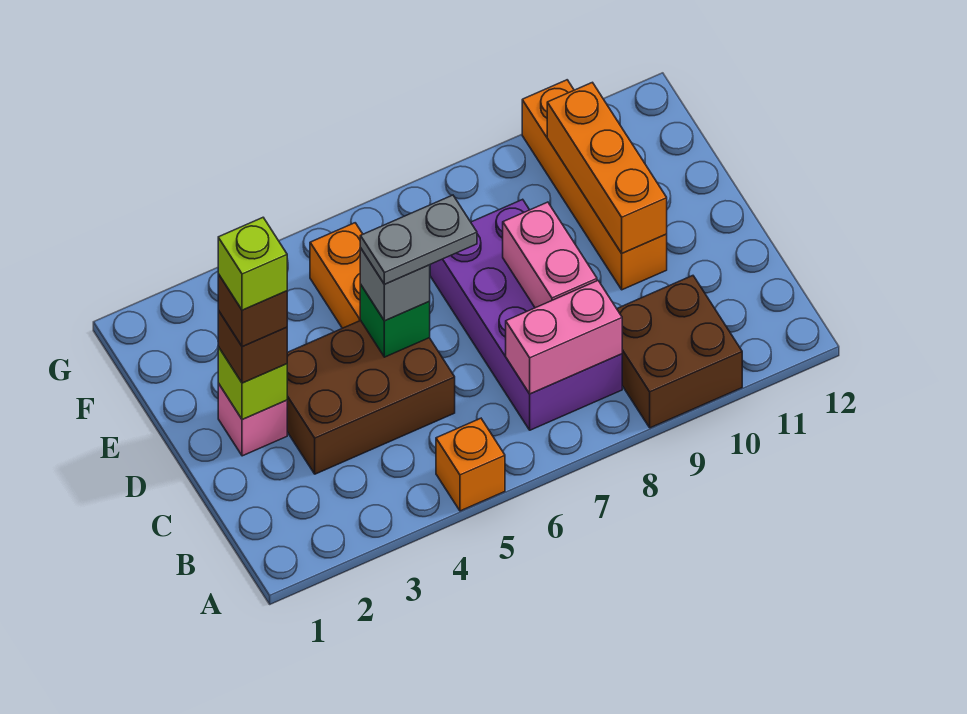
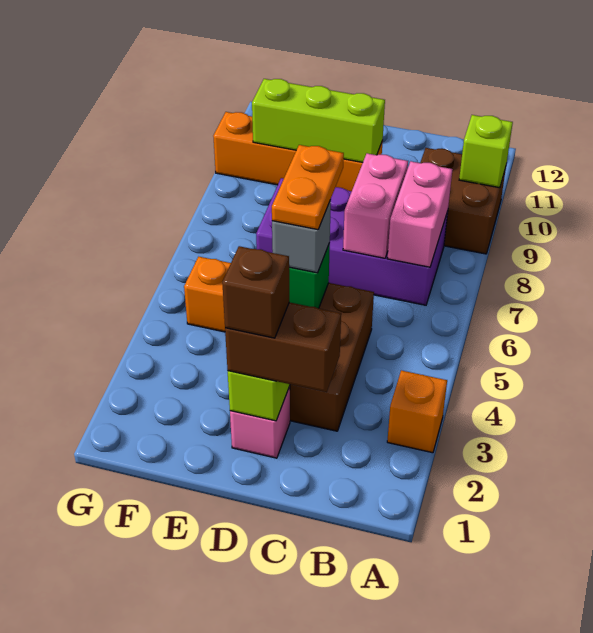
orange brick A5 level 1 -> orange brick A3 level 1
pink brick C8:D8 level 2 -> pink brick C7:C8 level 2
brown brick D2 level 3 -> brown brick C2:D2 level 3
lime brick D2 level 5 -> lime brick A10 level 2
grey plate D5:D6 level 4 -> orange plate D5:D6 level 4
orange brick D10:F10 level 2 -> lime brick D10:F10 level 2

